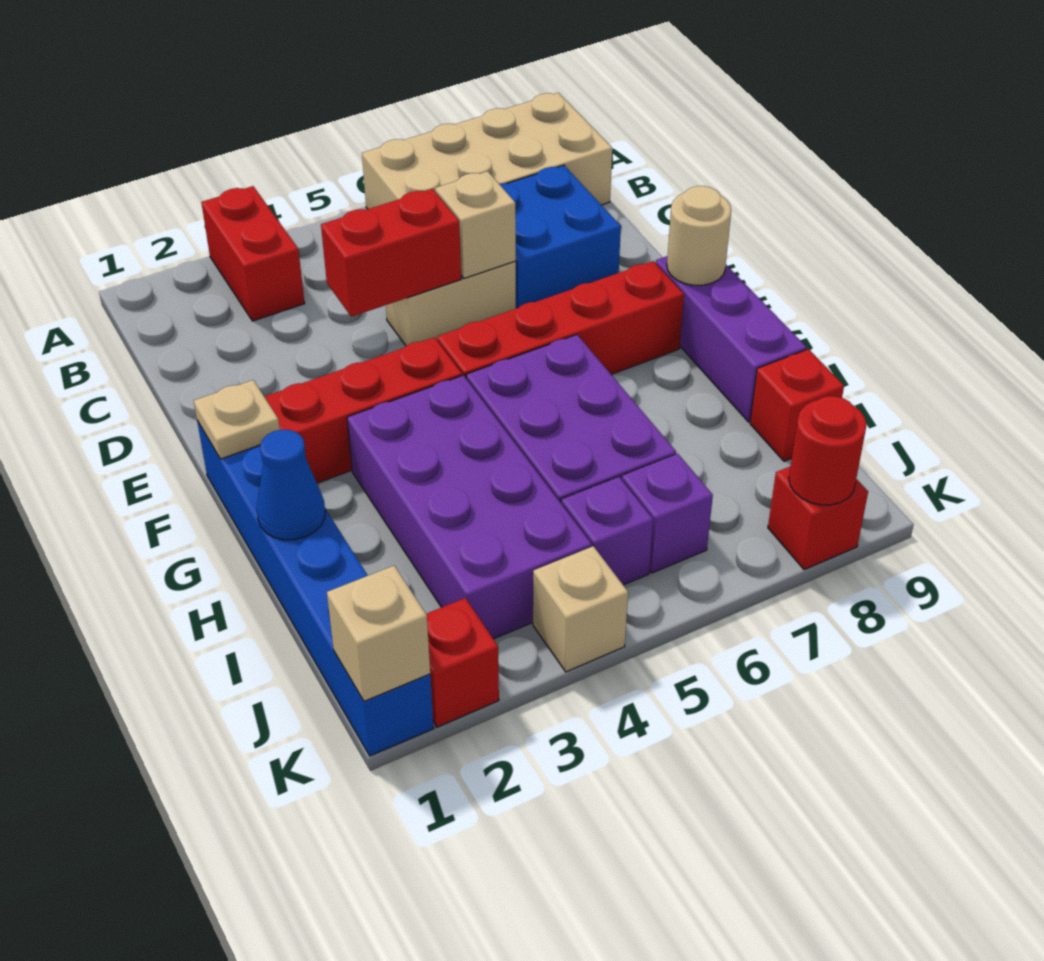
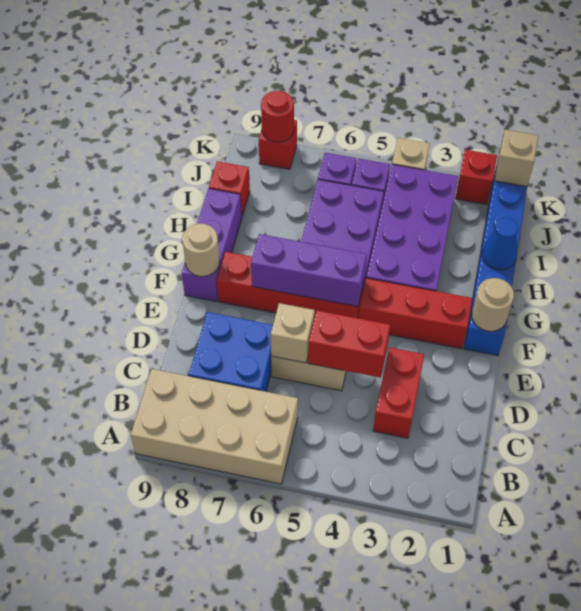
red brick A3:B3 level 1 -> red brick C3:D3 level 1
tan plate F1 level 2 -> tan round brick F1 level 2
none -> purple brick F5:F7 level 2

